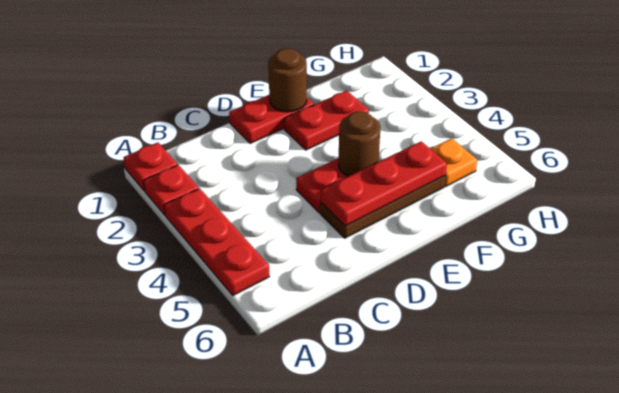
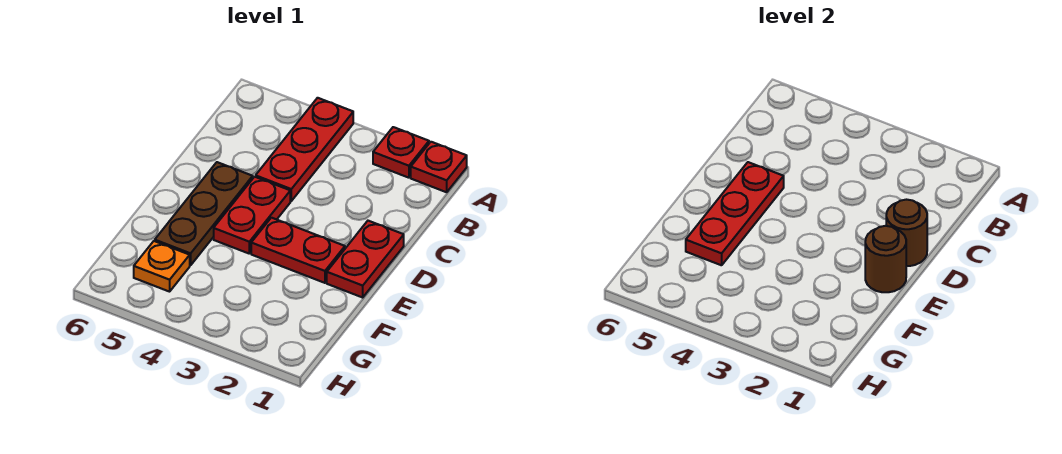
red plate A3:A5 level 1 -> red plate A4:C4 level 1
red plate E2:F2 level 1 -> red plate E2:E3 level 1
brown round brick E4 level 2 -> brown round brick D1 level 2

